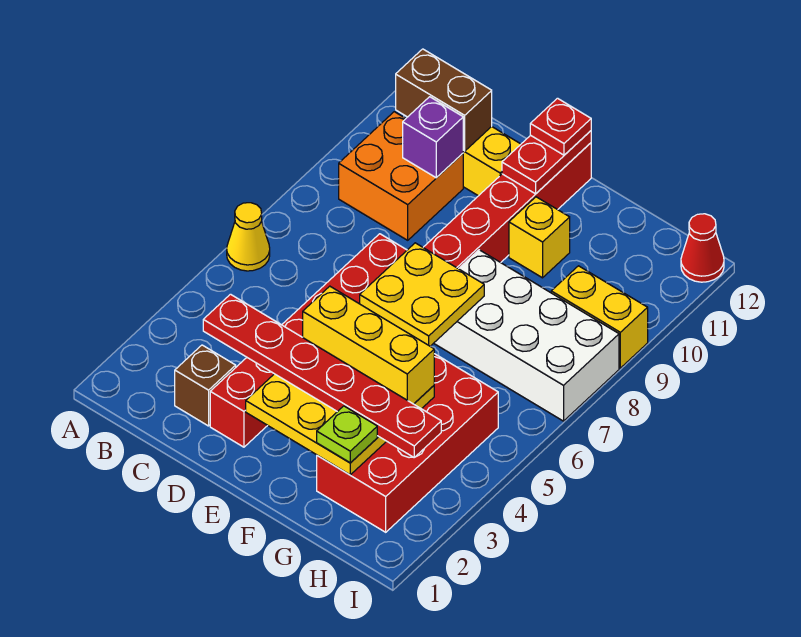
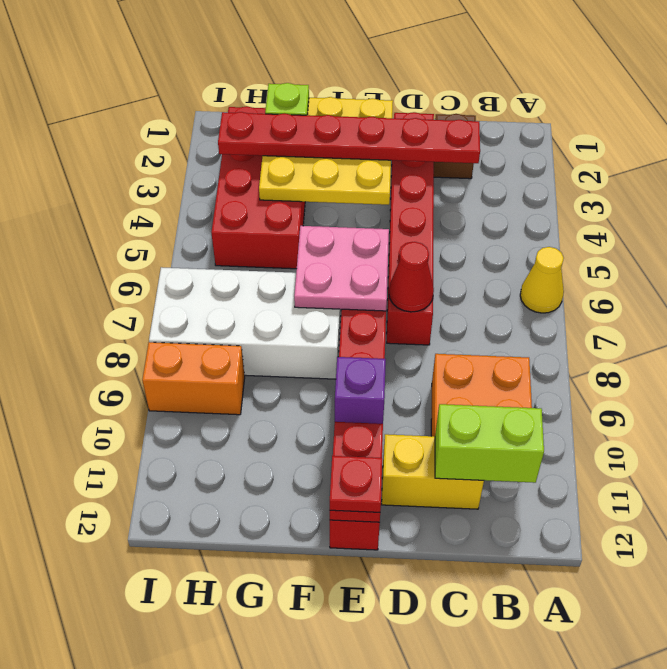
brown brick B11:C11 level 2 -> lime brick B11:C11 level 2
purple brick C10 level 2 -> purple brick E10 level 2
yellow brick E4:G4 level 3 -> none
yellow plate E6:F7 level 2 -> pink plate E6:F7 level 2
yellow brick F10 level 1 -> none
yellow brick H9:I9 level 1 -> orange brick H9:I9 level 1
red cone I12 level 1 -> red cone D7 level 2

